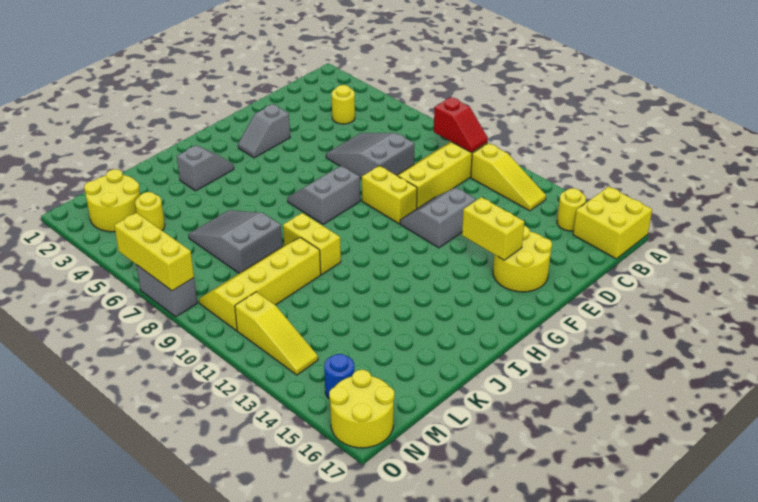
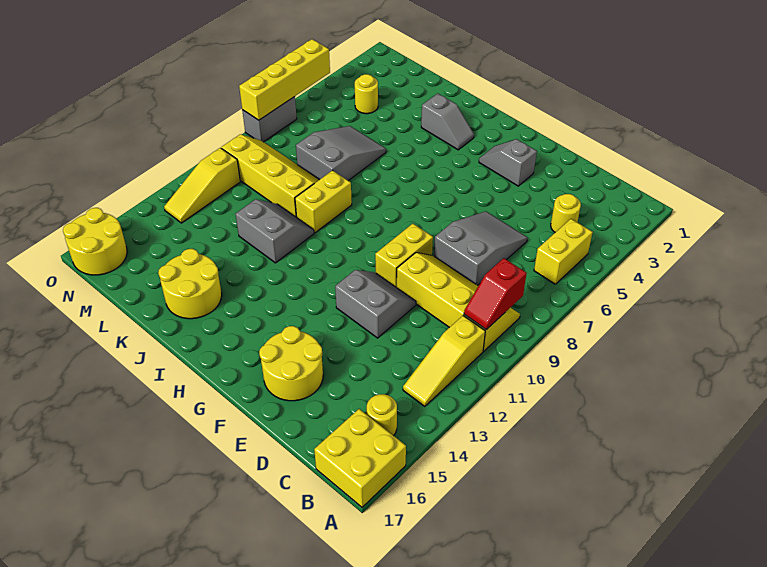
yellow brick F14:F15 level 2 -> yellow brick B5:B6 level 1
grey slope G7:H8 level 1 top 8 -> grey slope J11:K12 level 1 top 12
yellow round brick M2:N3 level 1 -> yellow round brick J15:K16 level 1
blue round brick N15 level 1 -> none
yellow brick O6:O8 level 2 -> yellow brick O5:O8 level 2

